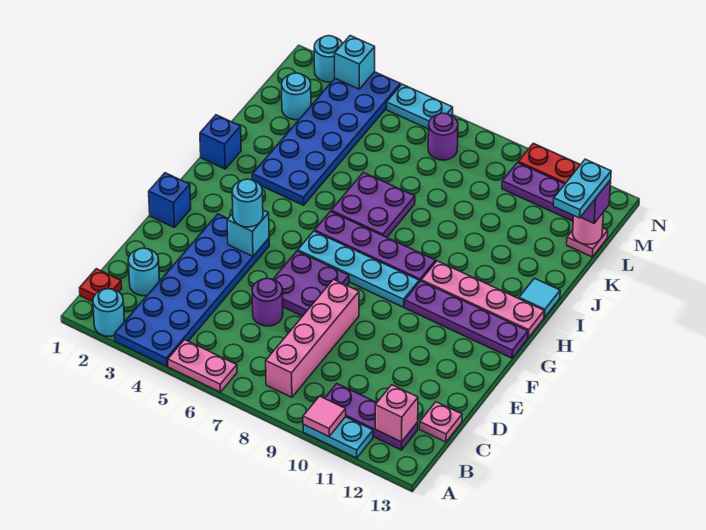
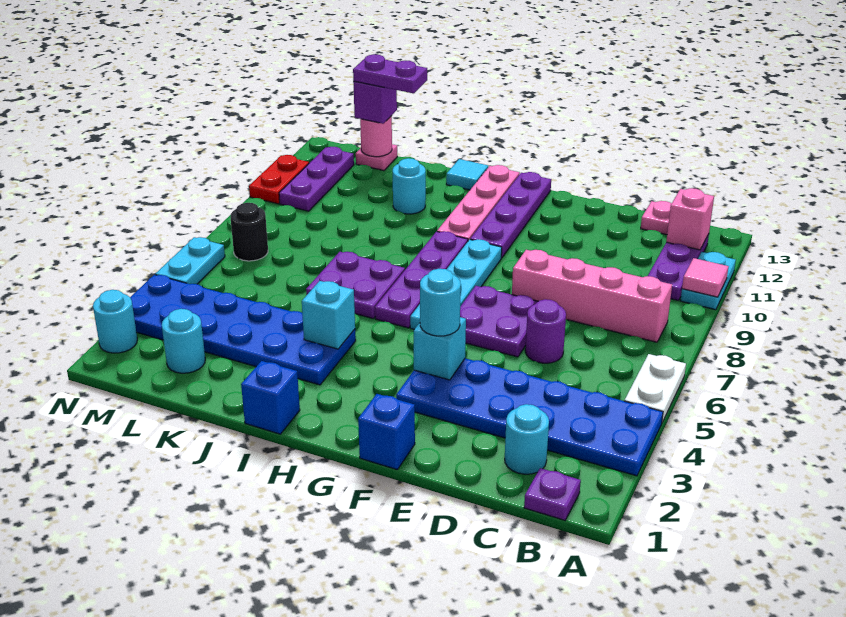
cyan round brick A2 level 1 -> cyan round brick J11 level 1
pink plate A5:A6 level 1 -> white plate A5:A6 level 1
red plate B1 level 1 -> purple plate B1 level 1
cyan plate K13:L13 level 4 -> purple plate K13:L13 level 4
purple round brick M7 level 1 -> black round brick M7 level 1
cyan brick N3 level 2 -> cyan brick I4 level 2

